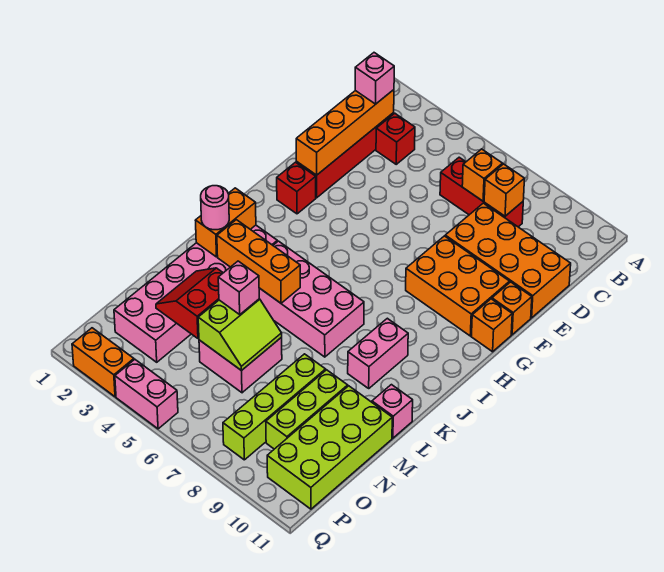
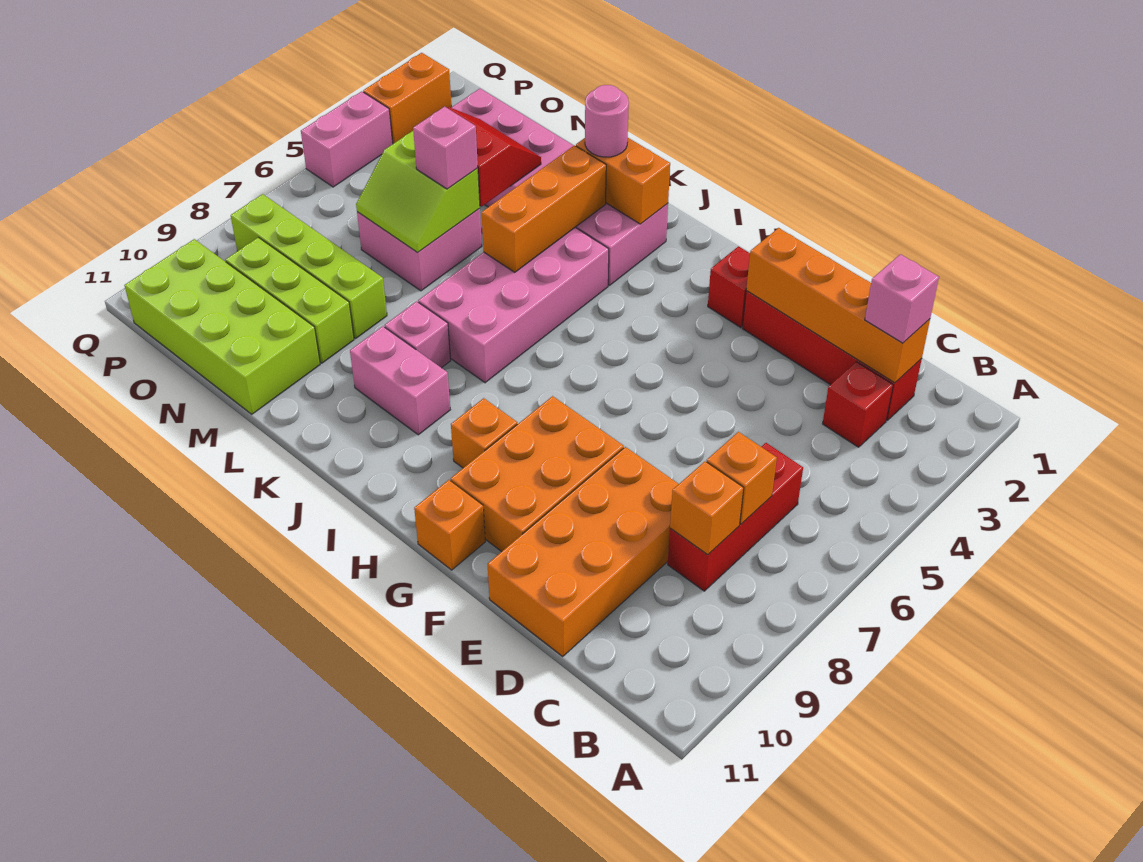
orange brick F11 level 1 -> orange brick H9 level 1
pink brick L11 level 1 -> pink brick K8 level 1

